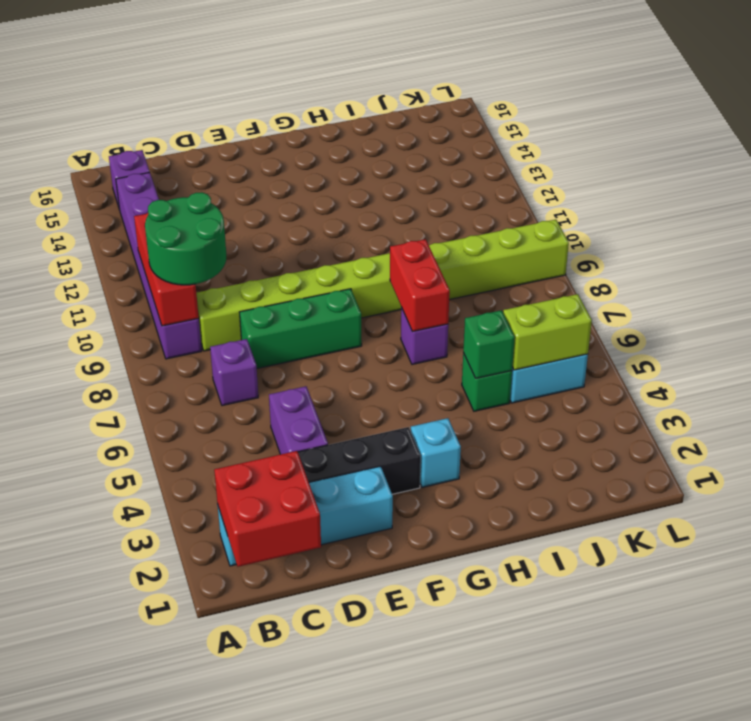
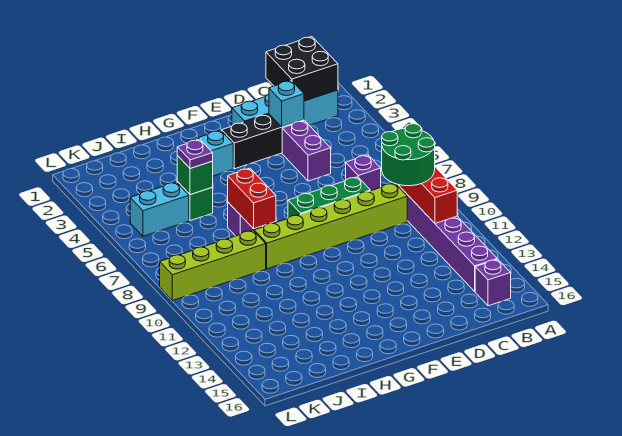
red brick B1:C2 level 2 -> black brick B1:C2 level 2
none -> cyan brick D3 level 2
none -> purple plate I5 level 3
lime brick J5:K5 level 2 -> none

